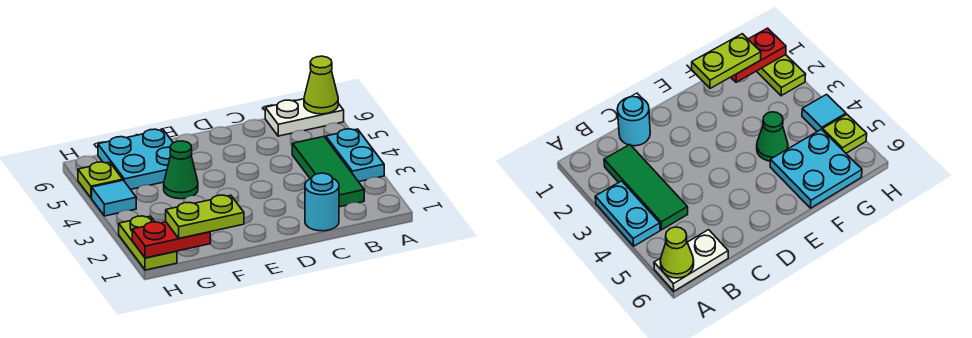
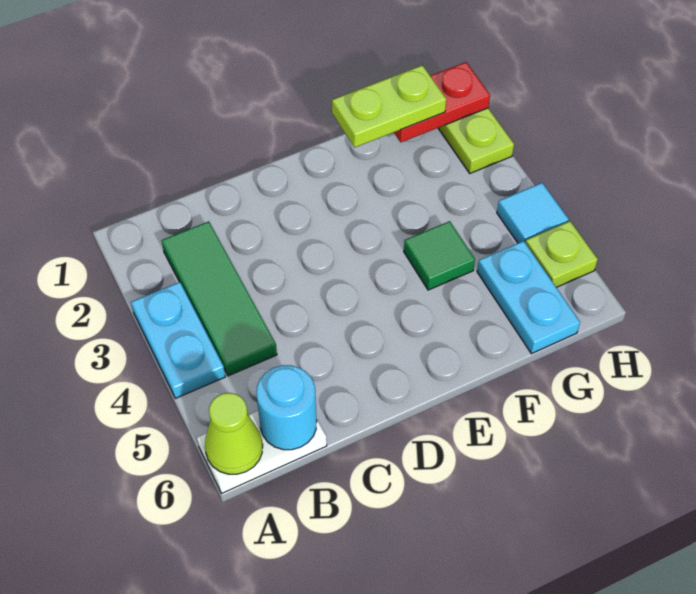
cyan round brick C1 level 1 -> cyan round brick B6 level 2
green cone F4 level 1 -> green tile F4 level 1
cyan plate F5:G6 level 1 -> cyan plate G5:G6 level 1

